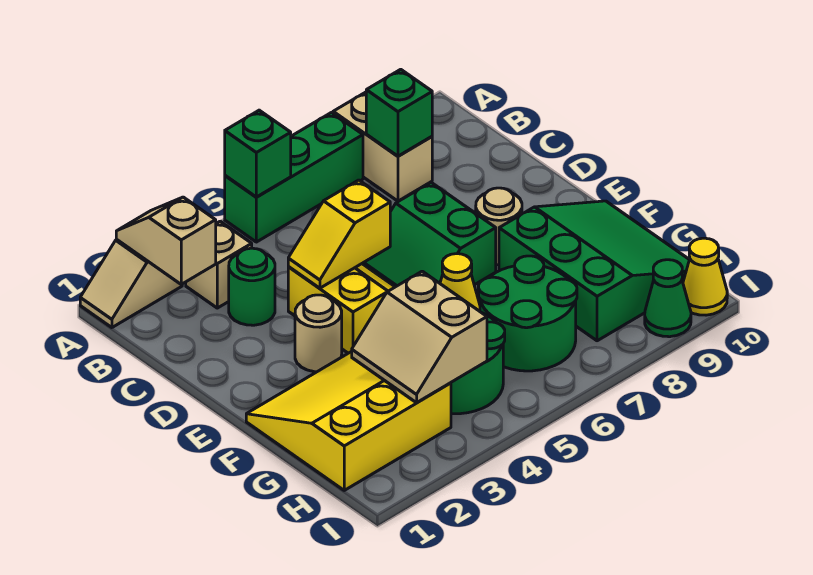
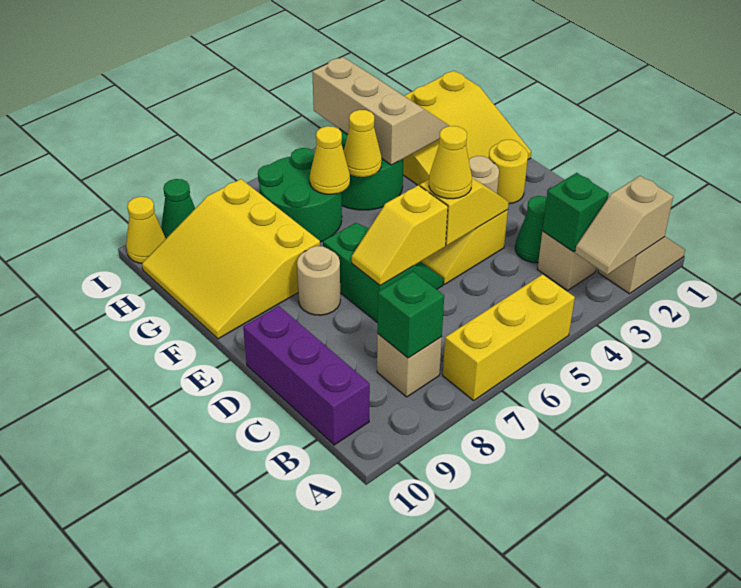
tan slope A2:B2 level 2 top B -> tan slope A2:A3 level 2 top 2
green brick A5:A7 level 1 -> yellow brick A5:A7 level 1
green brick A5 level 2 -> green brick B3 level 2
tan brick A8:B8 level 1 -> tan brick B8 level 1
none -> purple brick B10:D10 level 1
green round brick C3 level 1 -> green cone C3 level 1
none -> yellow cone D5 level 3
none -> yellow slope D6:D7 level 2 top 6
none -> yellow round brick E2 level 1
green slope F8:H10 level 1 top 8 -> yellow slope F8:H10 level 1 top 8
tan slope G3:H4 level 2 top 4 -> tan slope G3:I4 level 2 top 4
none -> yellow cone G6 level 2

